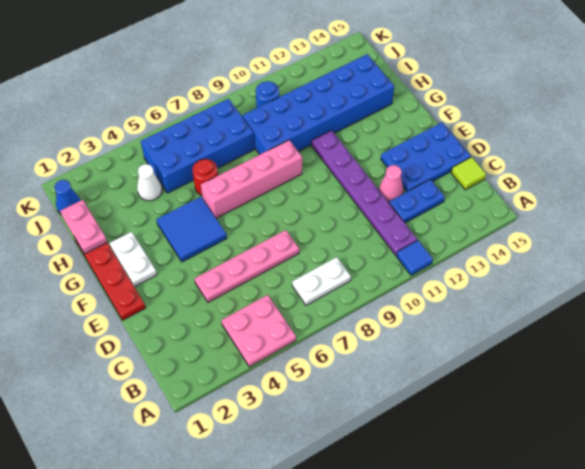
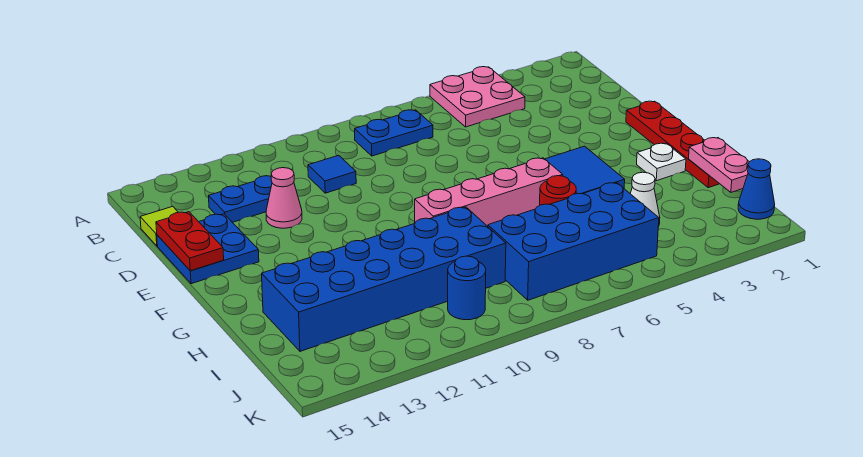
blue tile A11 level 1 -> blue tile C10 level 1
white plate B7:B8 level 1 -> blue plate B7:B8 level 1
purple plate B11:G11 level 1 -> none
pink plate D4:D7 level 1 -> none
blue plate D13:E15 level 1 -> blue plate D14:E15 level 1
none -> red plate D15:E15 level 2
white plate F2:G2 level 1 -> white plate G2 level 1

